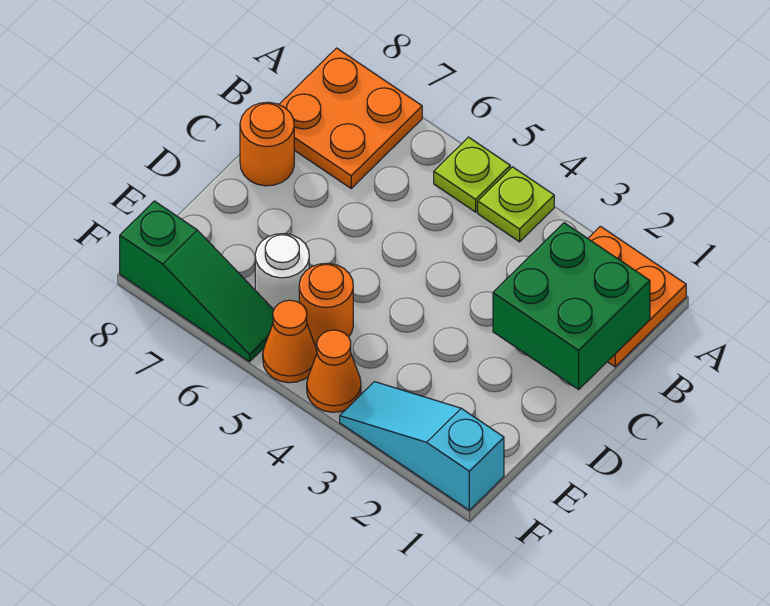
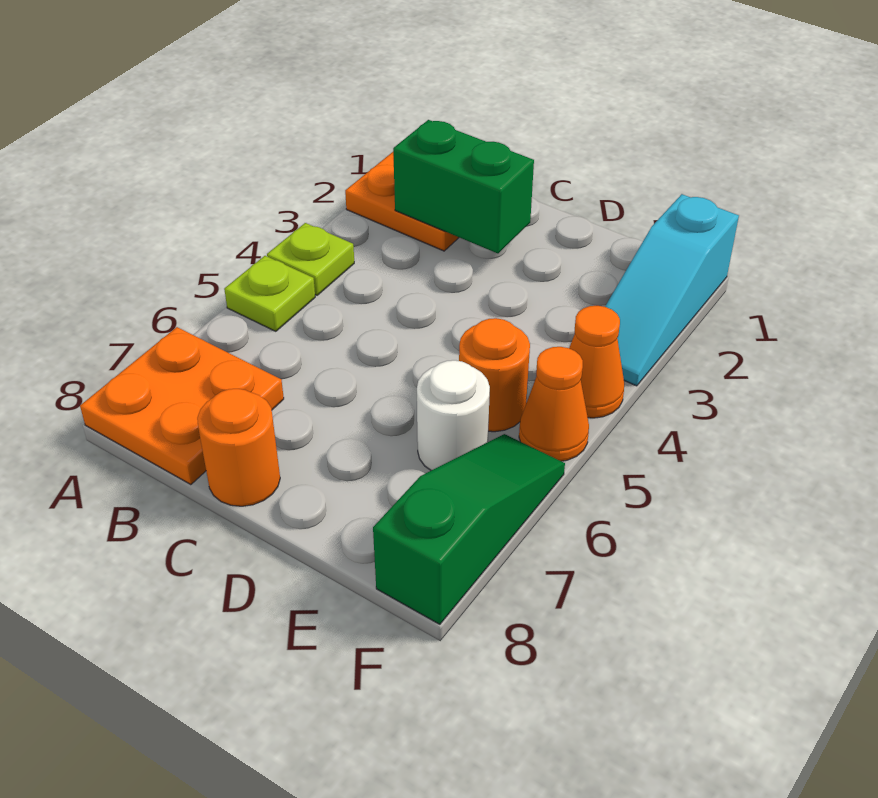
green brick B1:C2 level 2 -> green brick B2:C2 level 2

